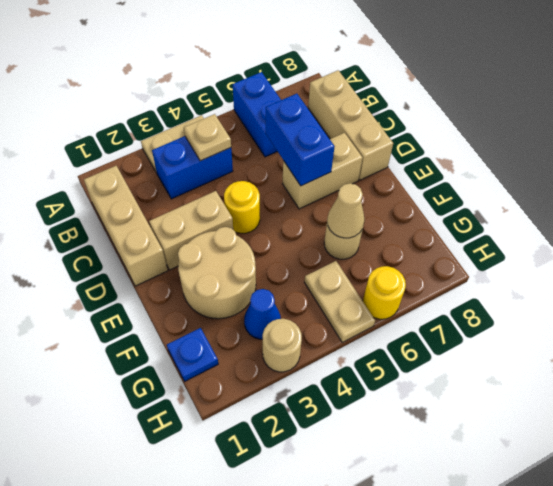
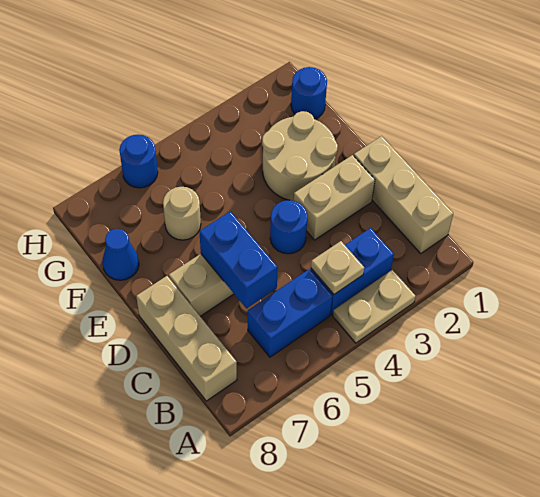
blue brick A6:B6 level 1 -> blue brick B5:B6 level 1
yellow round brick D4 level 1 -> blue round brick D4 level 1
tan cone F6 level 2 -> none
blue plate G1 level 1 -> blue round brick G1 level 1
blue cone G3 level 1 -> blue cone F8 level 1
tan plate G5:H5 level 1 -> none
tan round brick H3 level 1 -> none
yellow round brick H6 level 1 -> blue round brick H6 level 1

